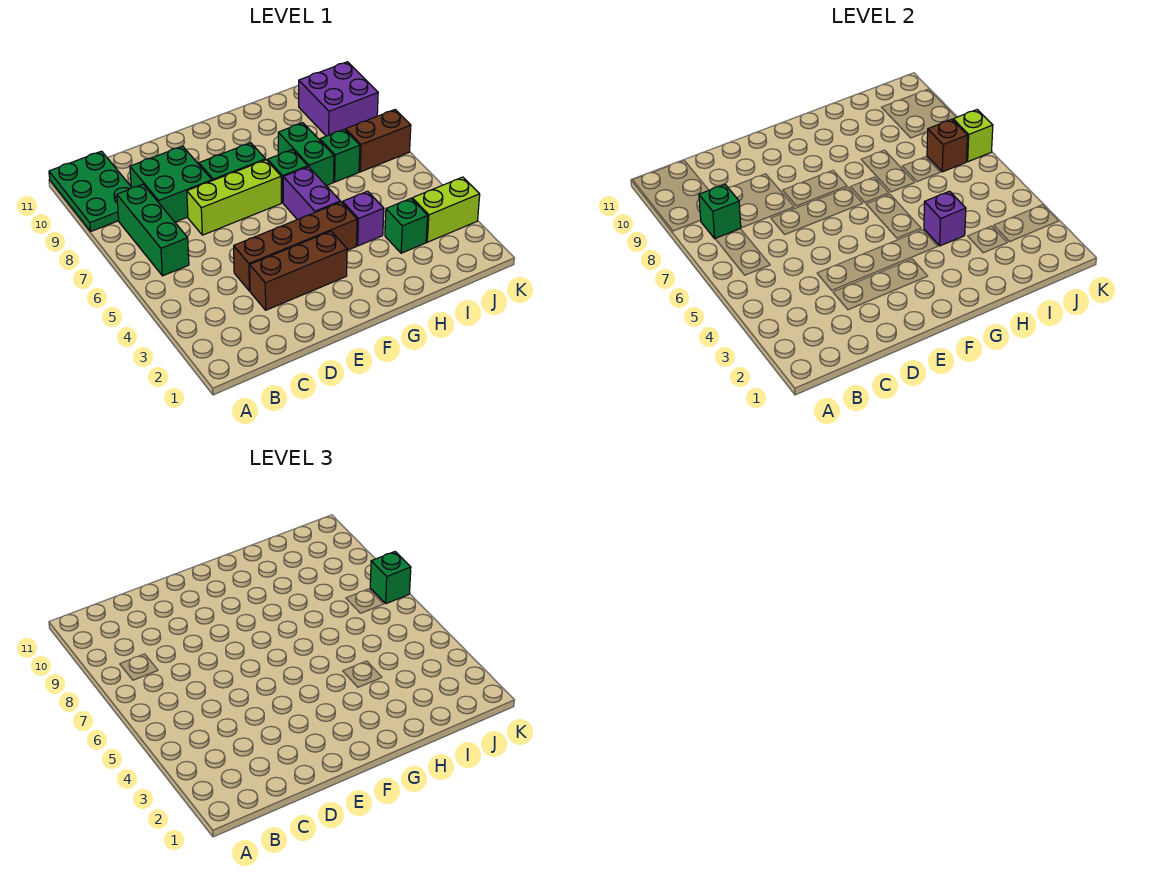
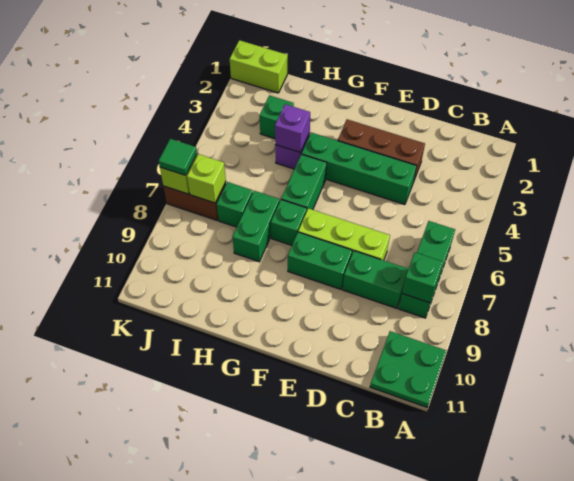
green plate A9:B11 level 1 -> green plate A10:B11 level 1
green brick C8:D9 level 1 -> green brick C8:D8 level 1
brown brick D4:G4 level 1 -> green brick D4:G4 level 1
purple brick G5:G6 level 1 -> green brick G5:G6 level 1
lime brick J3:K3 level 1 -> lime brick J1:K1 level 1
brown brick J7 level 2 -> lime brick J7 level 2
purple brick J9:K10 level 1 -> none
green brick K7 level 3 -> green tile K7 level 3

